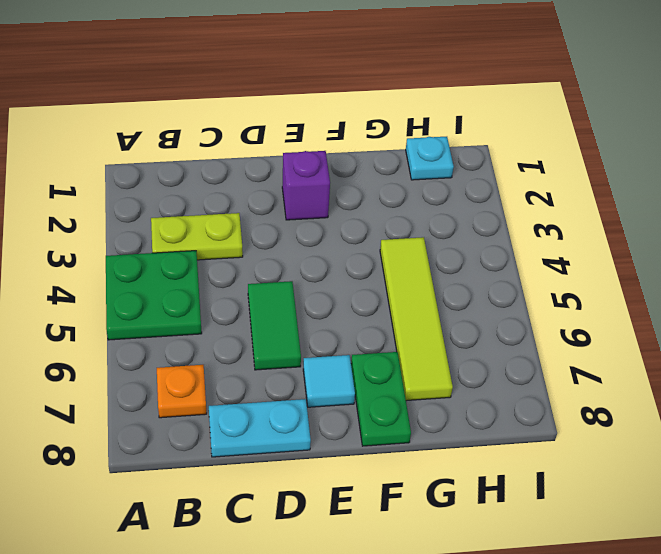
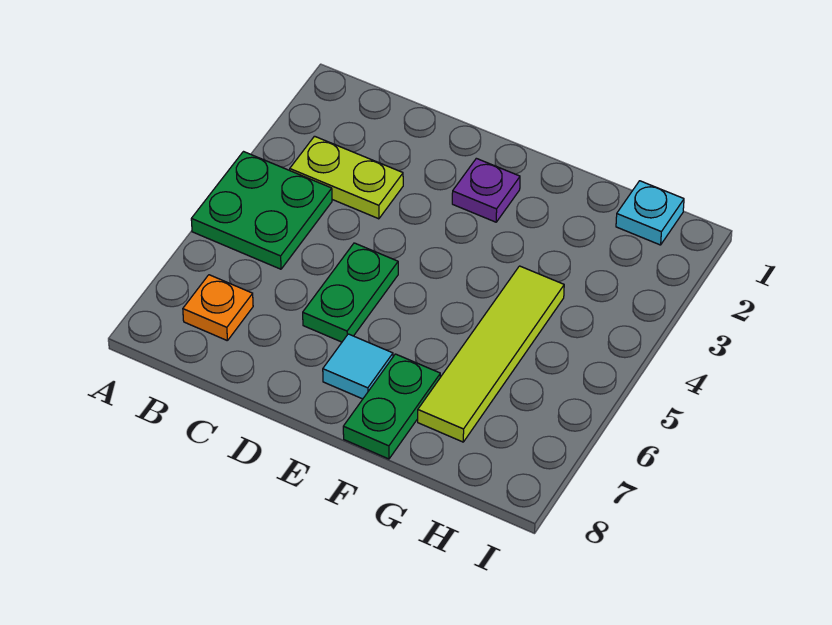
cyan plate C8:D8 level 1 -> none
green tile D5:D6 level 1 -> green plate D5:D6 level 1
purple brick E2 level 1 -> purple plate E2 level 1

